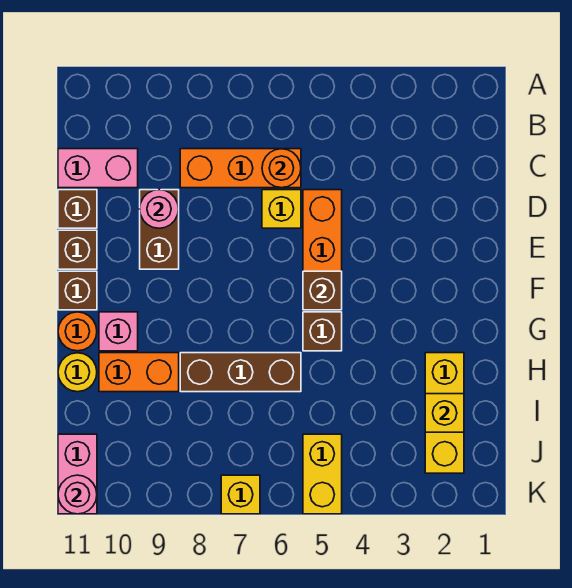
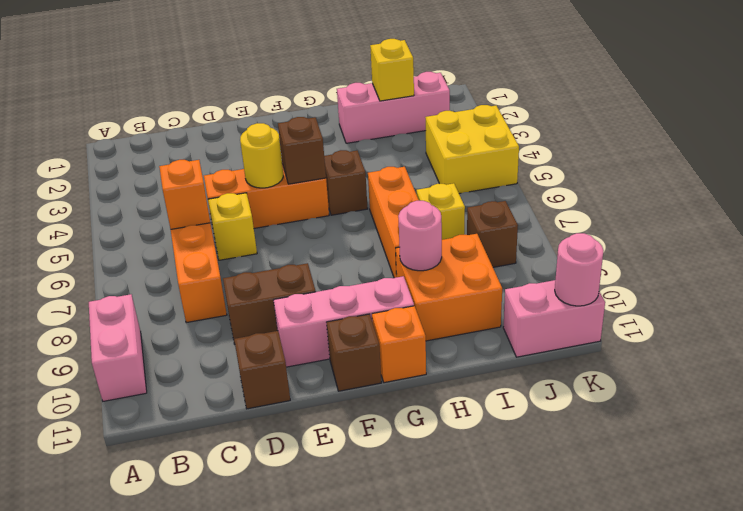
orange round brick C6 level 2 -> orange brick C6 level 2
pink brick C10:C11 level 1 -> pink brick A9:A10 level 1
pink round brick D9 level 2 -> pink round brick H9 level 2
brown brick E11 level 1 -> brown brick J8 level 1
pink brick G10 level 1 -> pink brick E10:G10 level 1
orange round brick G11 level 1 -> orange brick G11 level 1
yellow brick H2:J2 level 1 -> pink brick H2:J2 level 1
brown brick H6:H8 level 1 -> orange brick H6:H8 level 1
orange brick H9:H10 level 1 -> orange brick H9:I10 level 1
yellow round brick H11 level 1 -> yellow round brick E5 level 2
yellow brick J5:K5 level 1 -> yellow brick J4:K5 level 1
yellow brick K7 level 1 -> yellow brick I7 level 1

